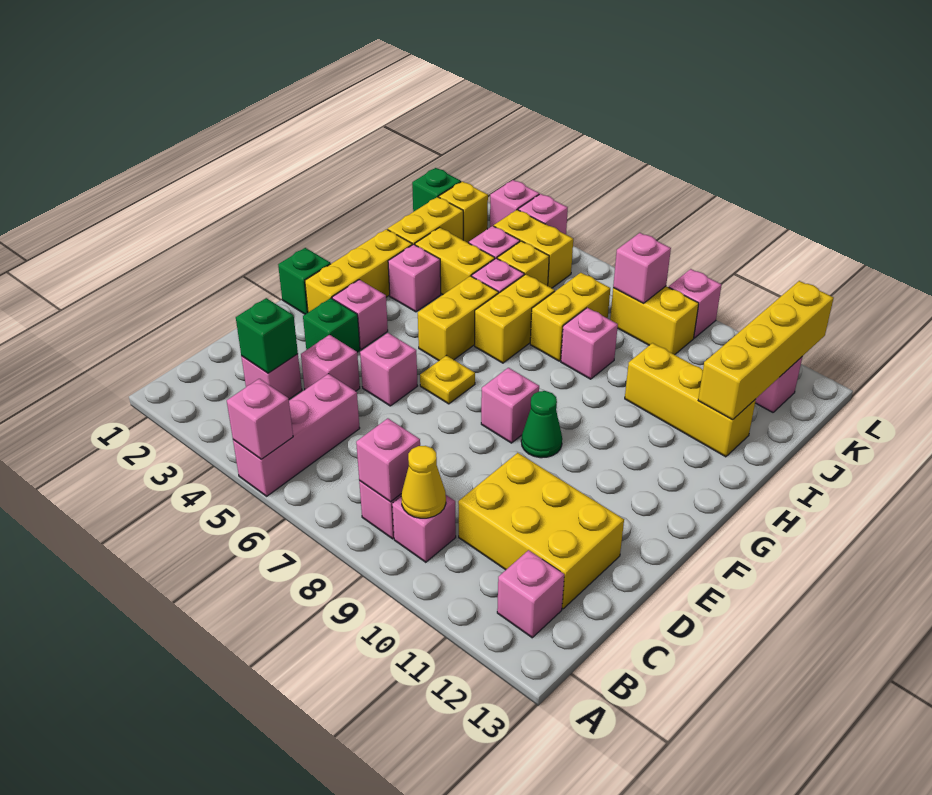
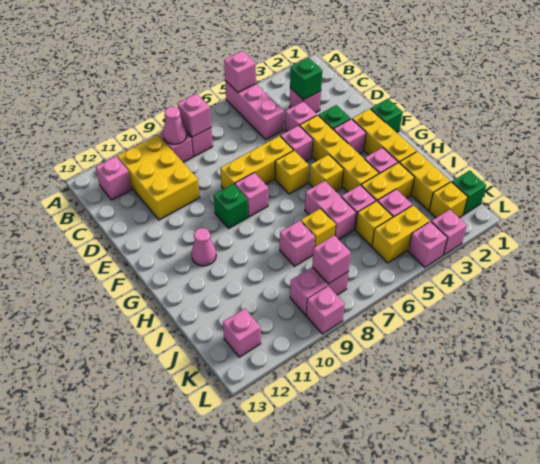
yellow cone B9 level 2 -> pink cone B9 level 2
yellow brick C10:D12 level 1 -> yellow brick B10:D11 level 1
yellow plate F6 level 1 -> yellow brick F6 level 1
green cone F9 level 1 -> green brick F9 level 1
yellow brick G5:H5 level 1 -> yellow brick G5 level 1
none -> pink cone G11 level 1
yellow brick H6:I6 level 1 -> pink brick H6:I6 level 1
yellow brick I7:J7 level 1 -> yellow brick I7 level 1
yellow brick I10:I12 level 1 -> yellow brick E6:E8 level 1
yellow brick I12:L12 level 2 -> yellow brick E4:H4 level 1
yellow brick K8:K9 level 1 -> pink brick K8:K9 level 1

